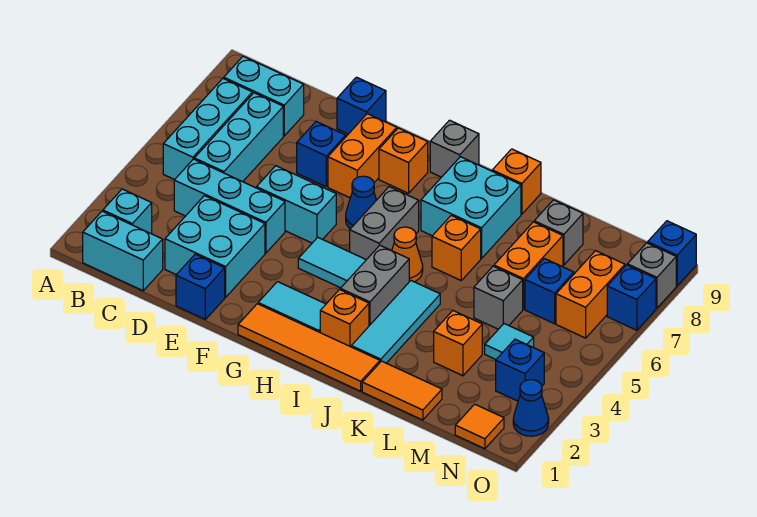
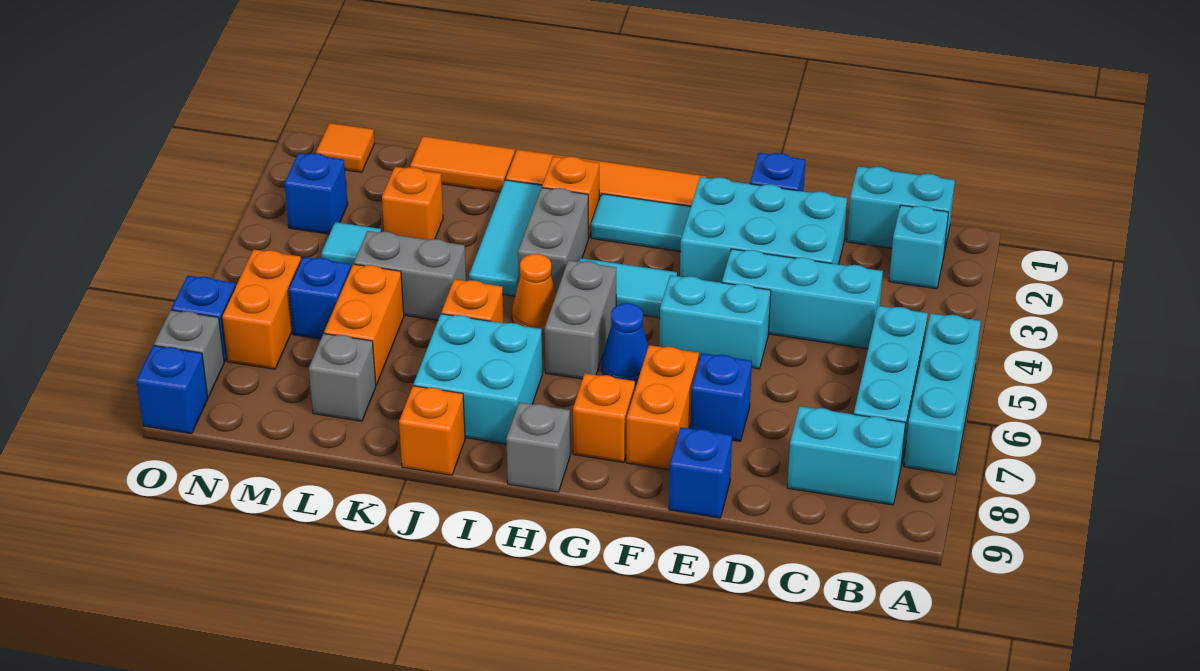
cyan brick C5:C7 level 1 -> cyan brick A5:A7 level 1
cyan brick D2:E3 level 1 -> cyan brick D2:F3 level 1
grey brick L5 level 1 -> grey brick K5:L5 level 1
blue cone O2 level 1 -> none

